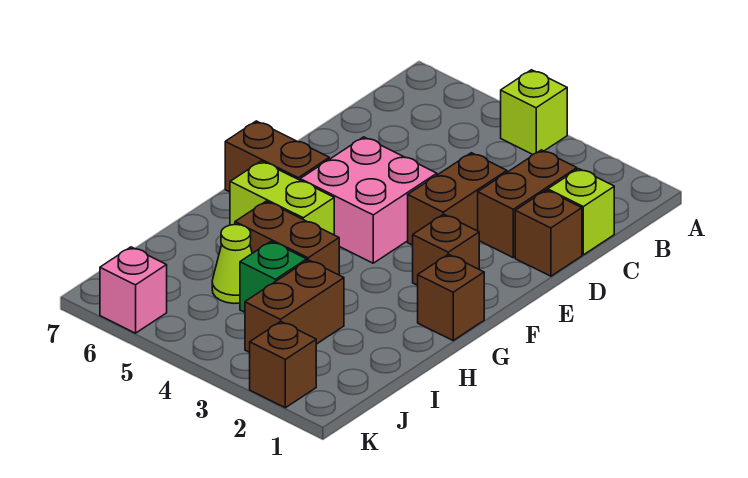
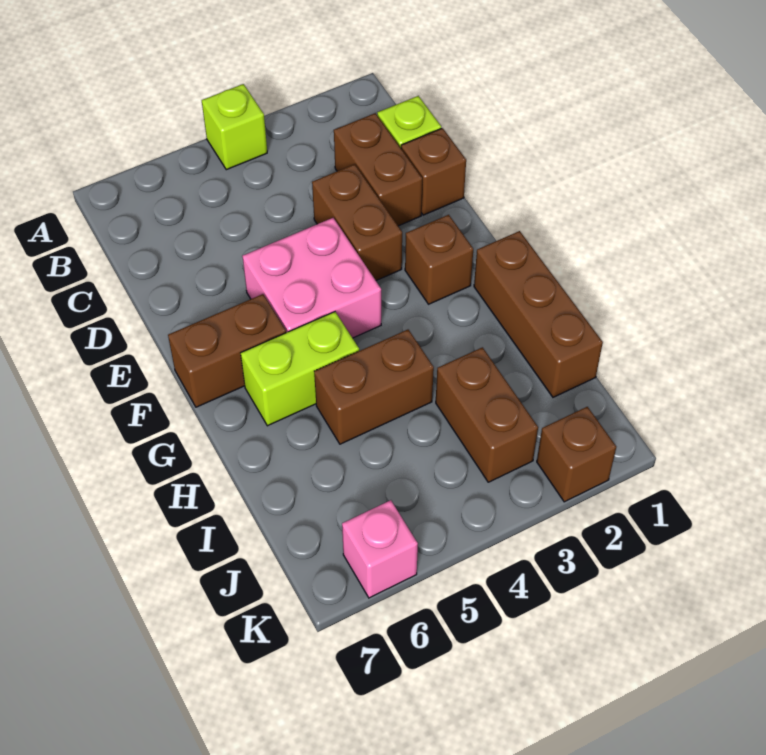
brown brick G1 level 1 -> brown brick G1:I1 level 1
green brick I4 level 1 -> none
lime cone I5 level 1 -> none

